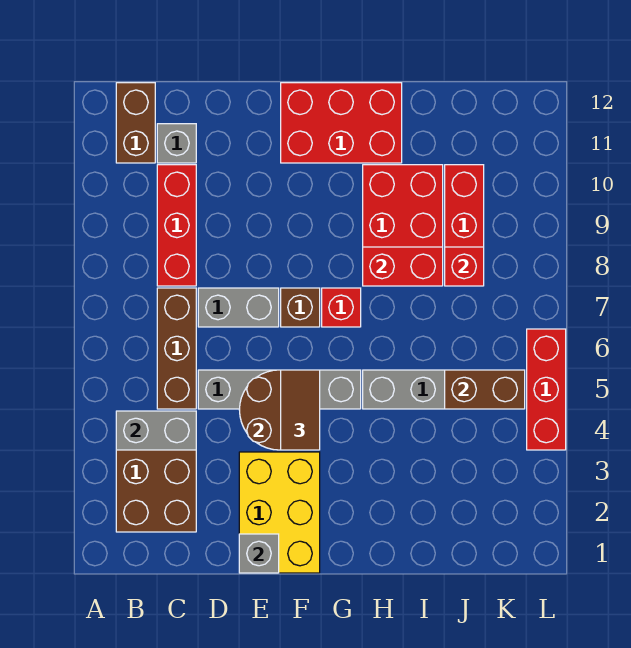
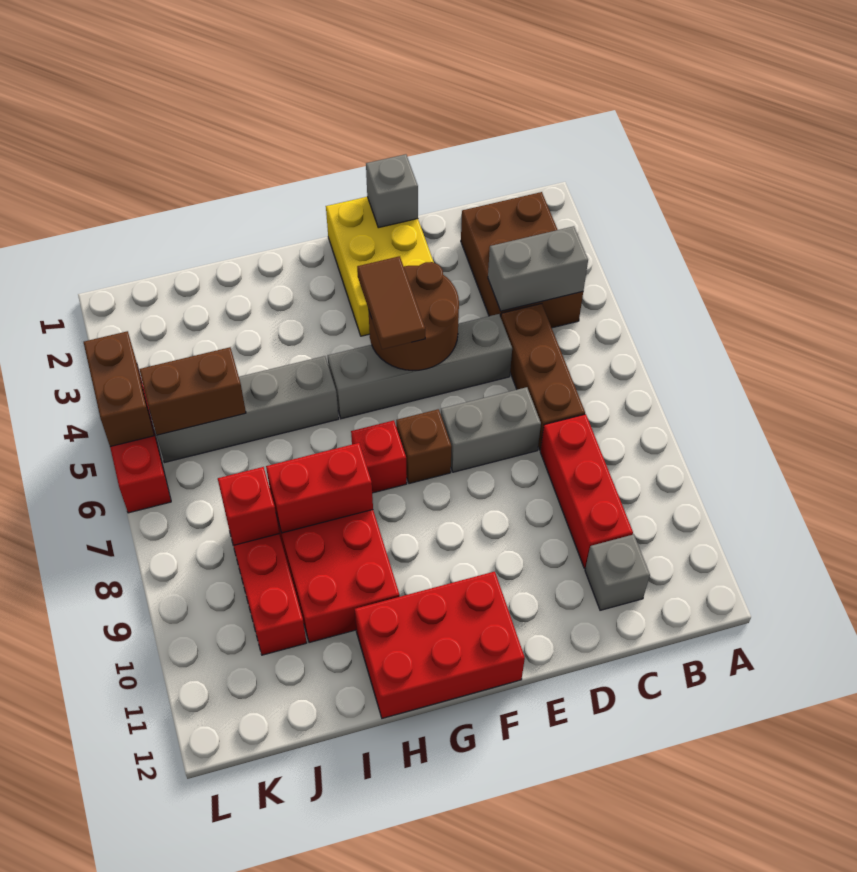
brown brick B11:B12 level 1 -> brown brick L4:L5 level 2

